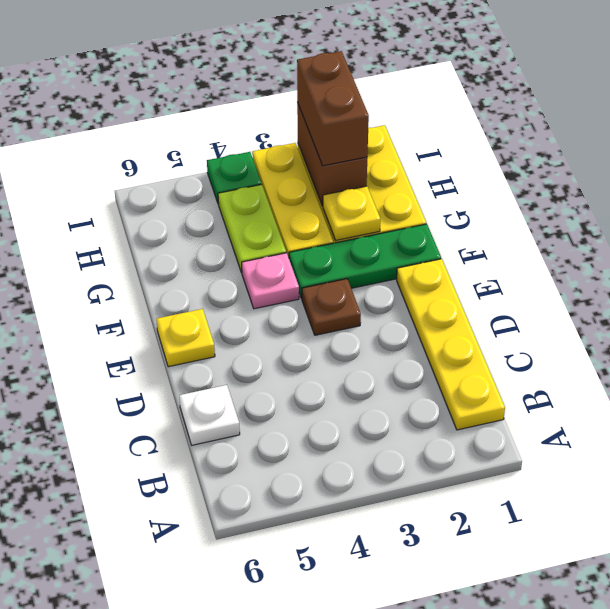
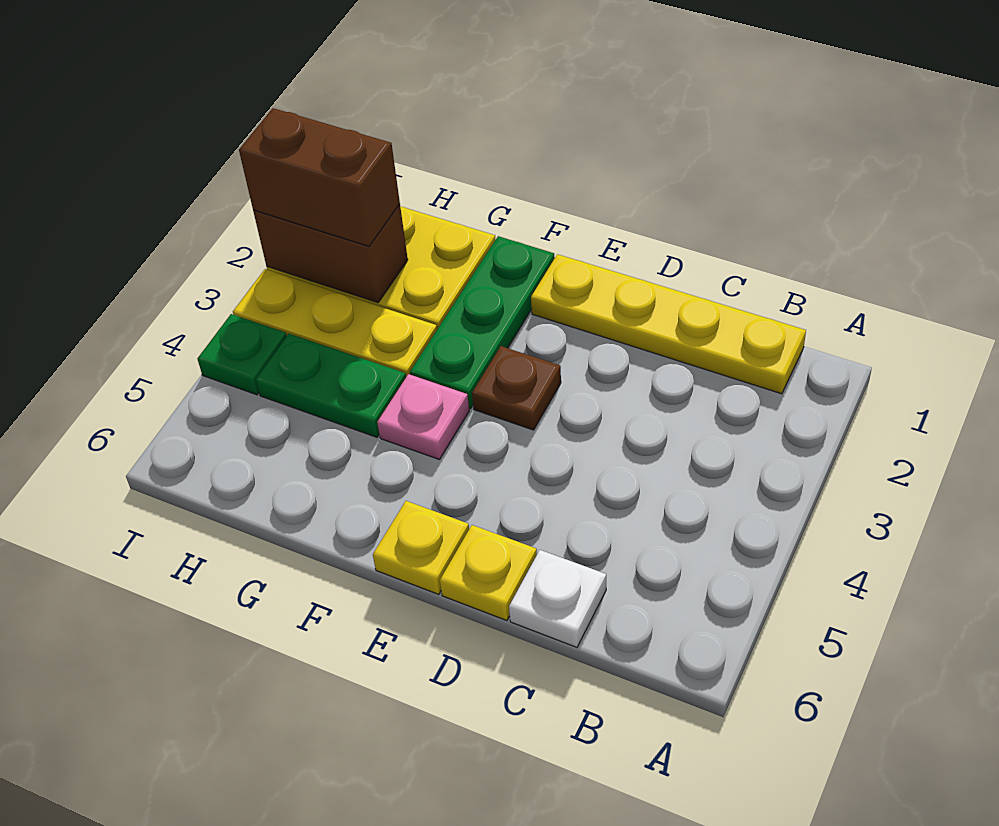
yellow plate G2 level 2 -> yellow plate D6 level 1
lime plate G4:H4 level 1 -> green plate G4:H4 level 1

